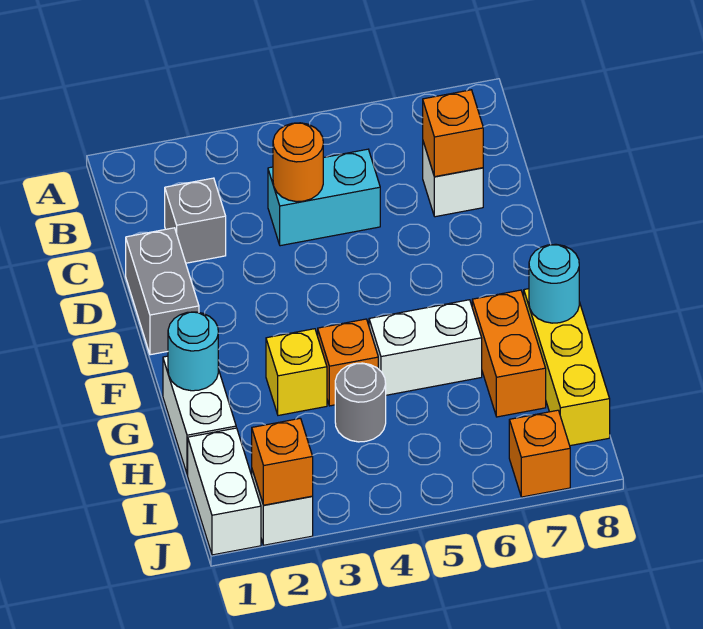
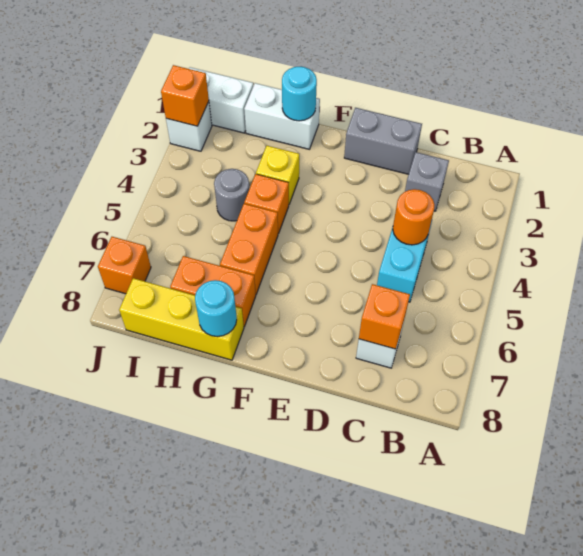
white brick G5:G6 level 1 -> orange brick G5:G6 level 1

